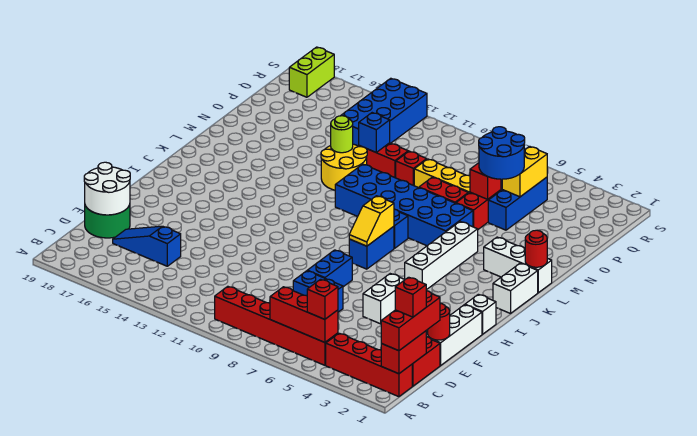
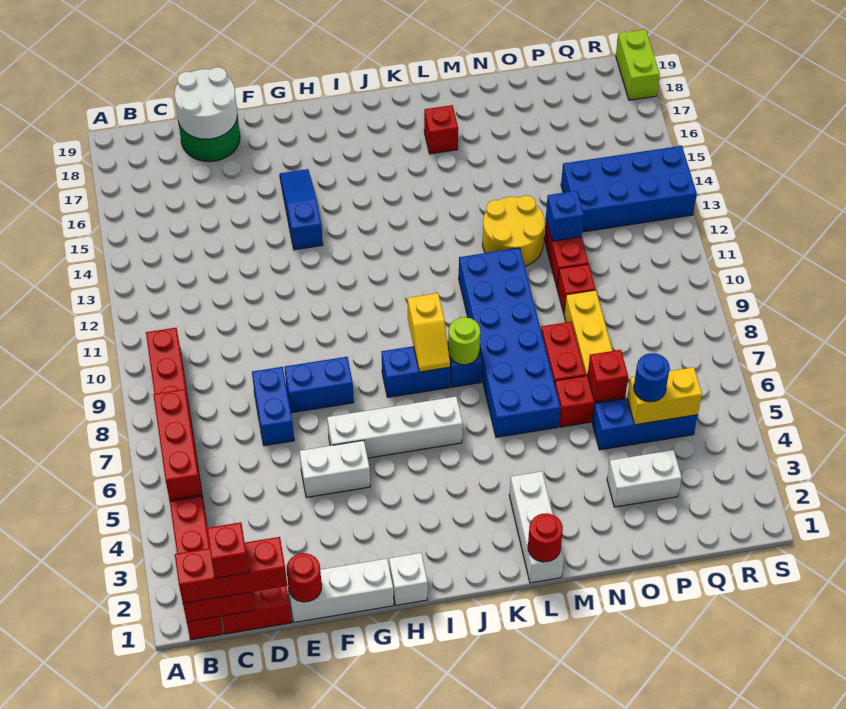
red brick B5 level 3 -> red brick L17 level 1
blue slope D15:D17 level 1 top 15 -> blue slope G14:G16 level 1 top 14
white brick I5:L5 level 1 -> white brick G6:J6 level 1
yellow slope I8:J8 level 2 top J -> yellow slope J8:J9 level 2 top 9
white brick J1:K1 level 1 -> white brick O3:P3 level 1
lime round brick N13 level 2 -> lime round brick K8 level 2
blue round brick O5:P6 level 3 -> blue round brick P5 level 3
lime brick R18:S18 level 1 -> lime brick S18:S19 level 1

